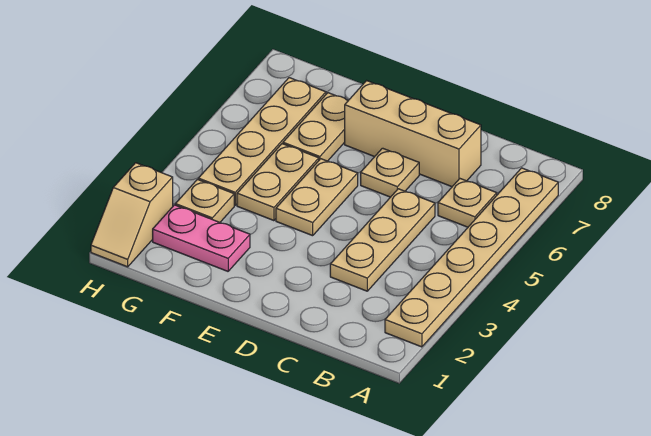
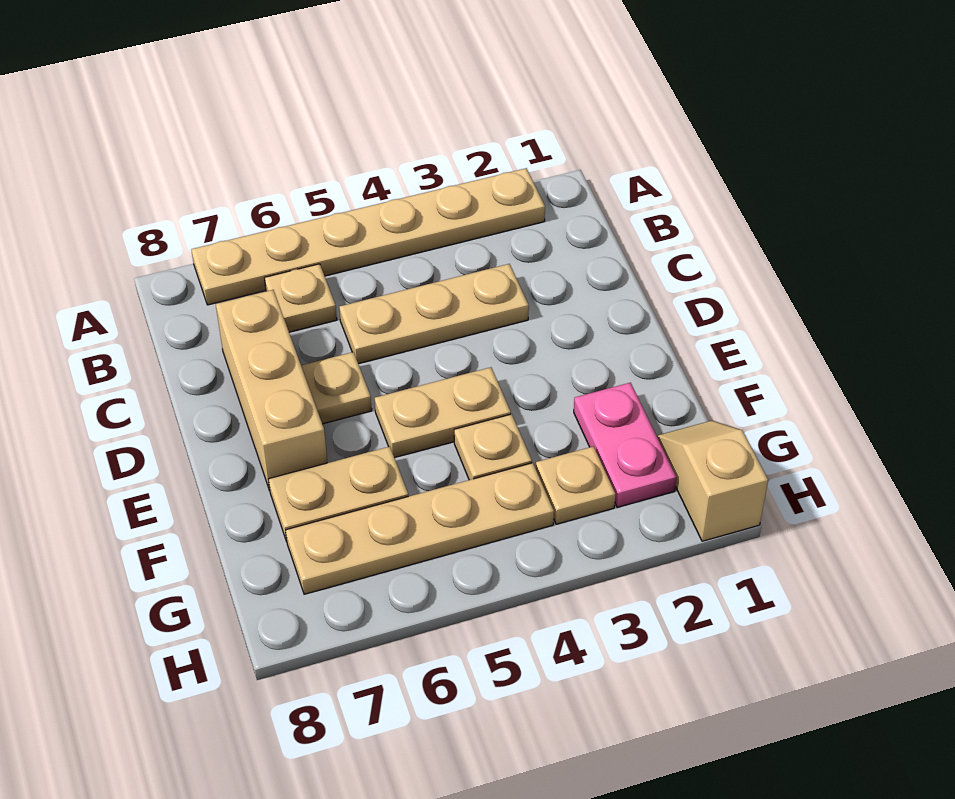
tan plate F4:F5 level 1 -> tan plate F4 level 1
tan slope H1:H2 level 1 top 2 -> tan slope G1:H1 level 1 top H

